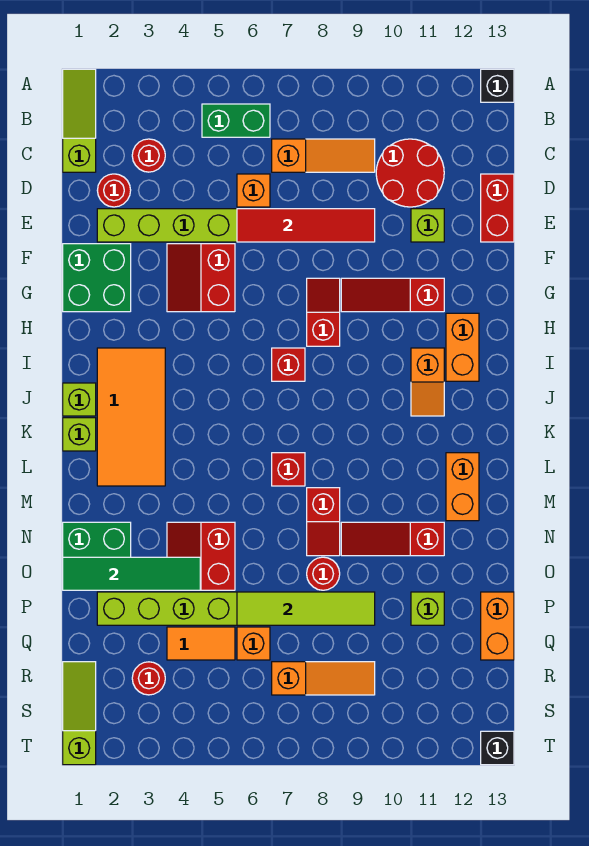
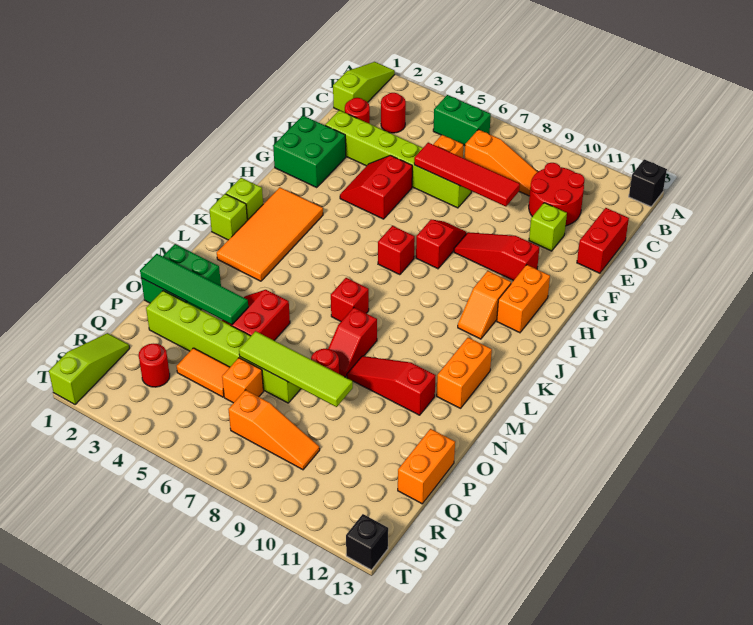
lime brick P11 level 1 -> none

